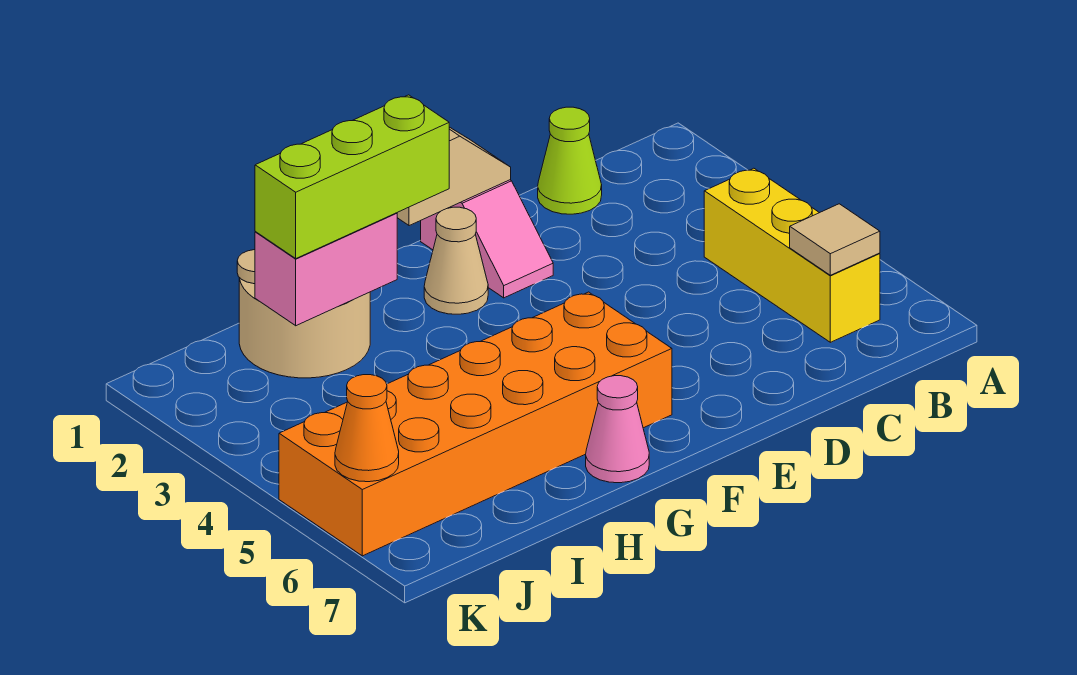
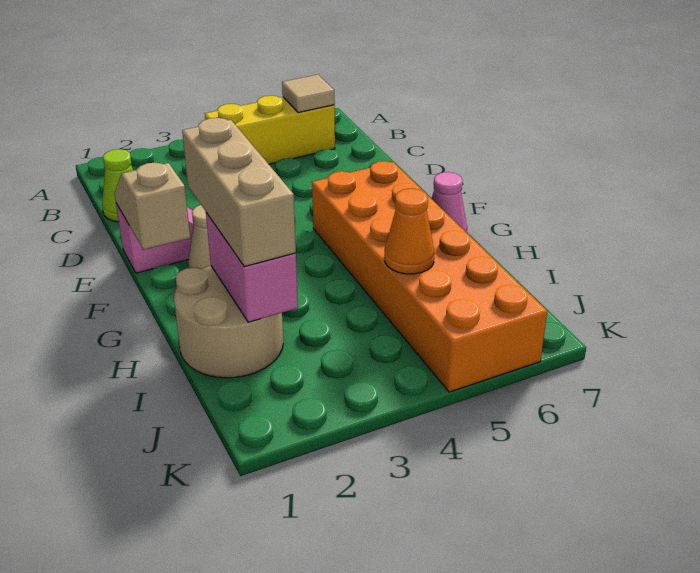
lime brick G2:I2 level 3 -> tan brick G2:I2 level 3
orange cone K6 level 2 -> orange cone I5 level 2

